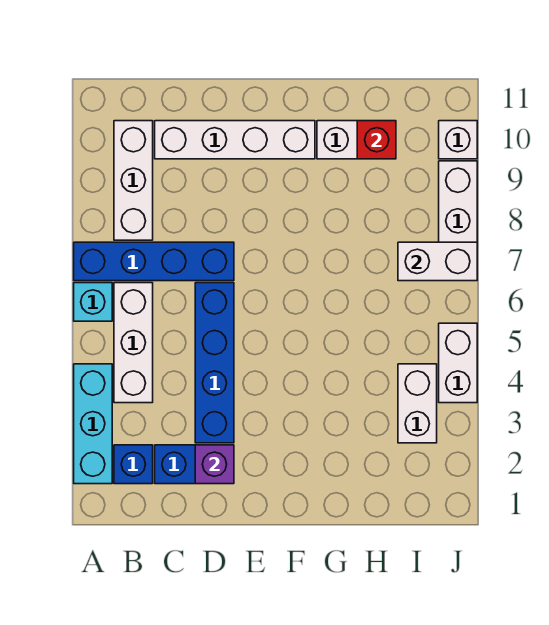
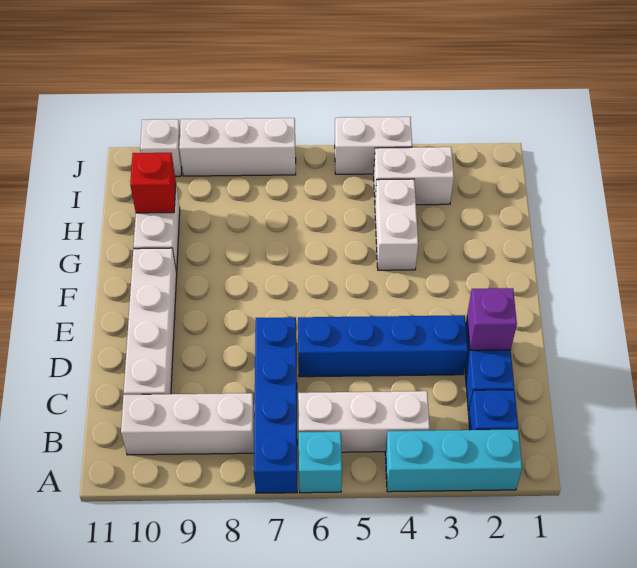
white brick I7:J7 level 2 -> white brick G4:H4 level 1

